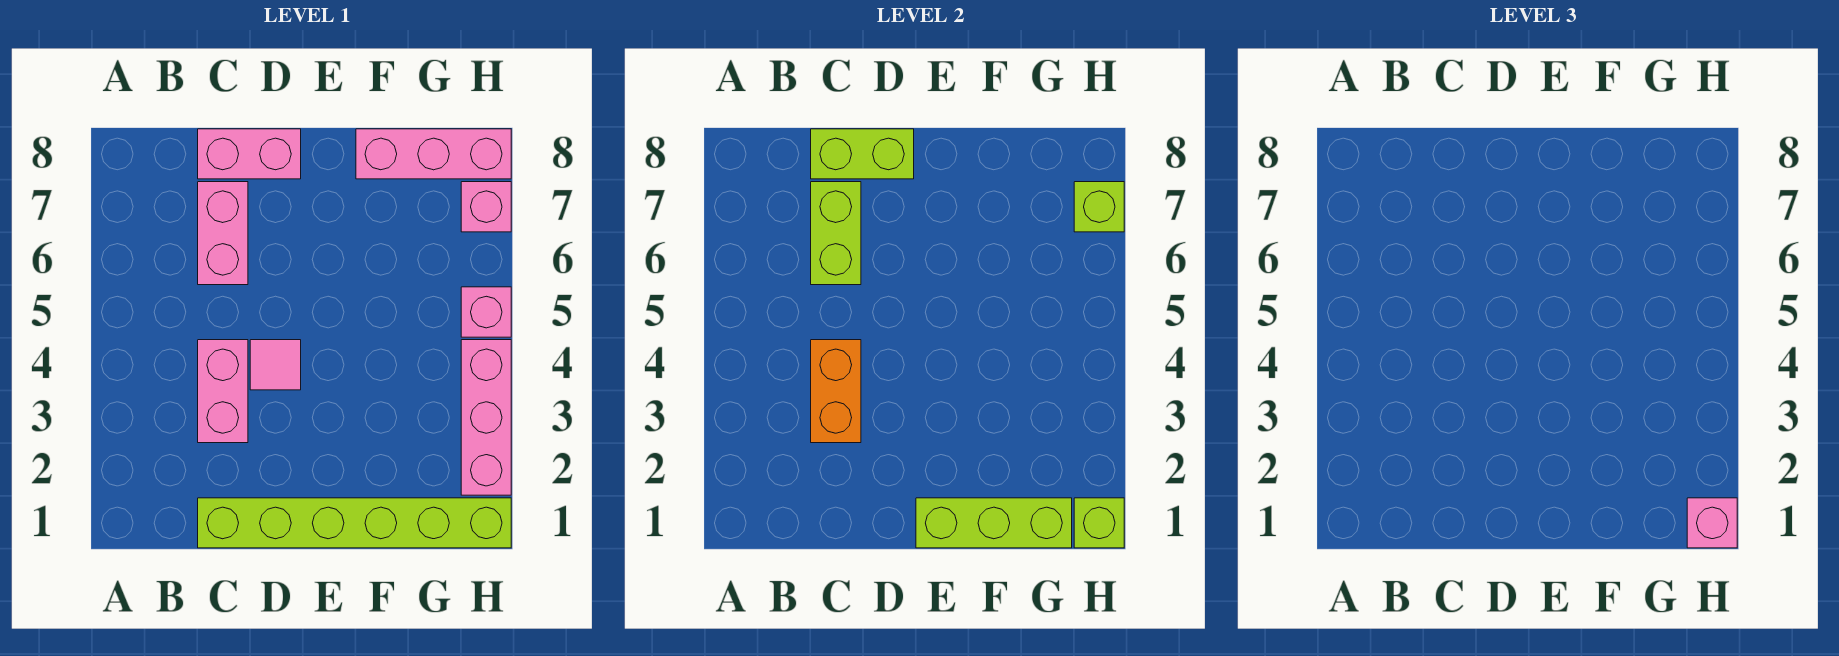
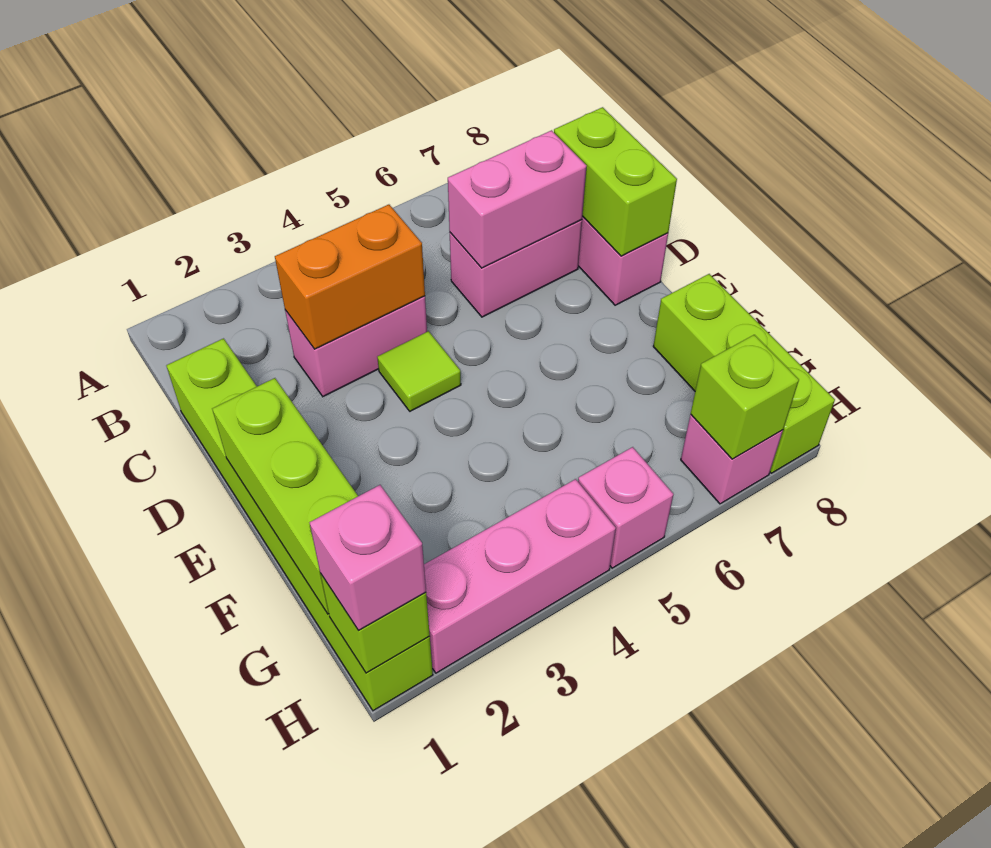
lime brick C6:C7 level 2 -> pink brick C6:C7 level 2
pink tile D4 level 1 -> lime tile D4 level 1
pink brick F8:H8 level 1 -> lime brick F8:H8 level 1

